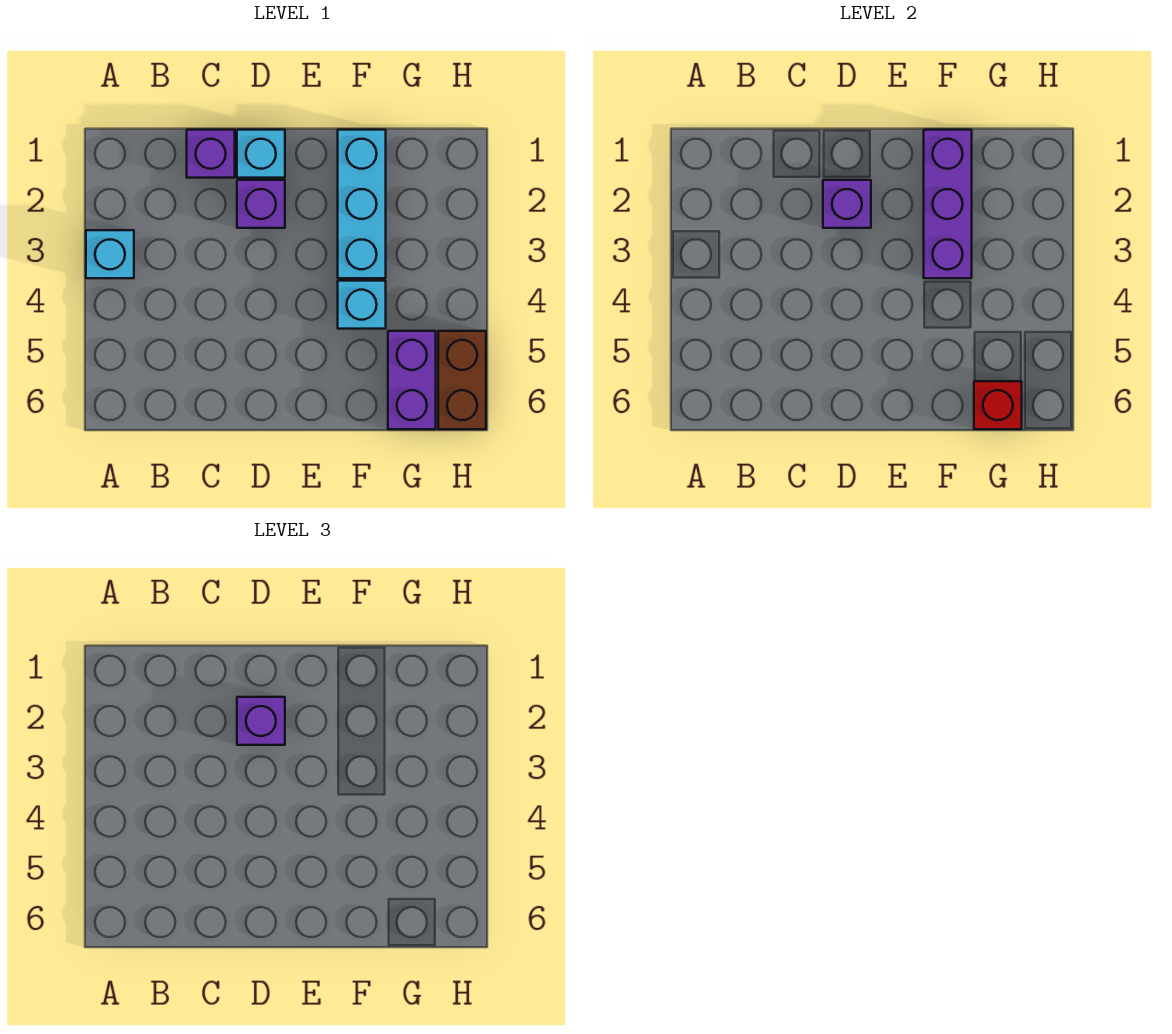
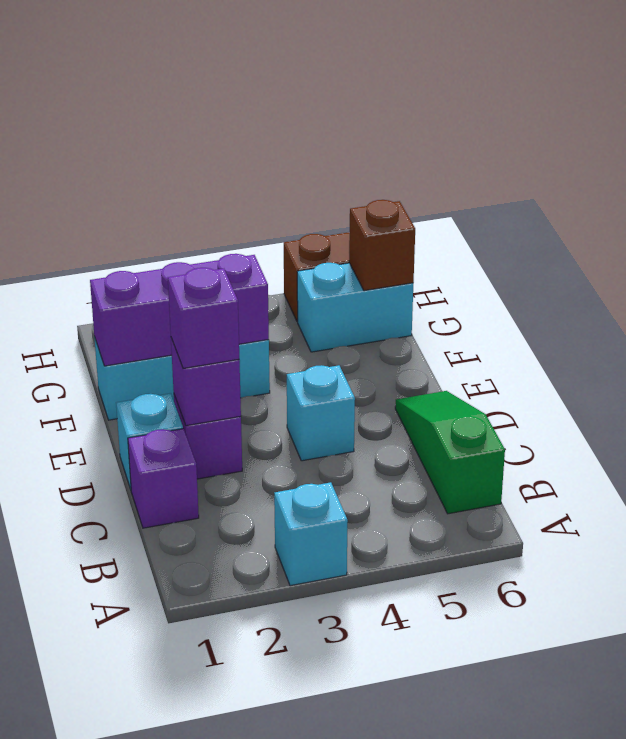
none -> green slope B6:D6 level 1 top B
cyan brick F4 level 1 -> cyan brick D4 level 1
purple brick G5:G6 level 1 -> cyan brick G5:G6 level 1
red brick G6 level 2 -> brown brick G6 level 2

